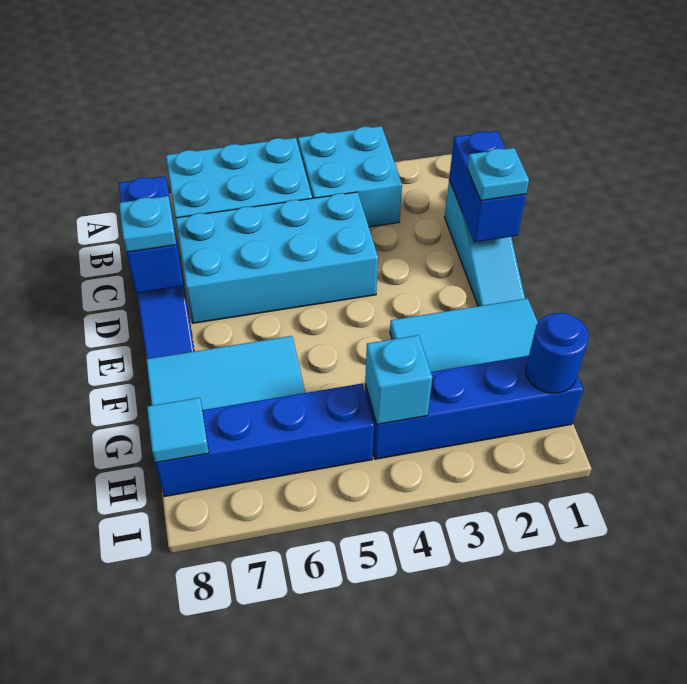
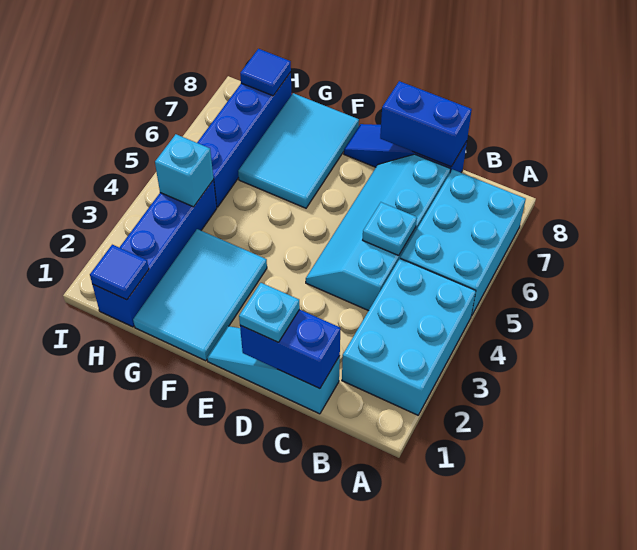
cyan brick A3:B4 level 1 -> cyan brick A2:B4 level 1
cyan brick C4:D7 level 1 -> cyan slope C4:D7 level 1 top C
cyan plate D8 level 3 -> cyan plate C5 level 2
blue round brick H1 level 2 -> blue tile H1 level 2
cyan tile H8 level 2 -> blue tile H8 level 2

